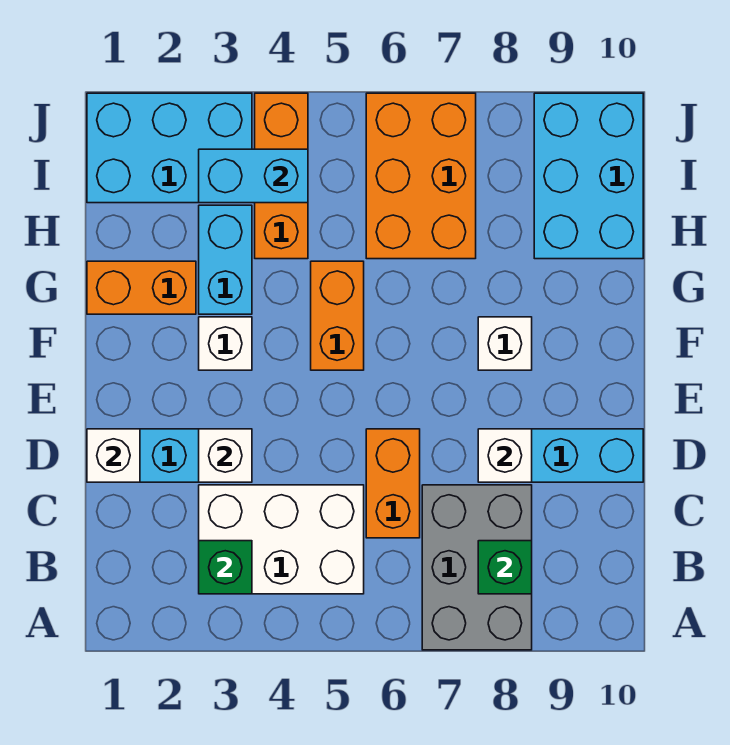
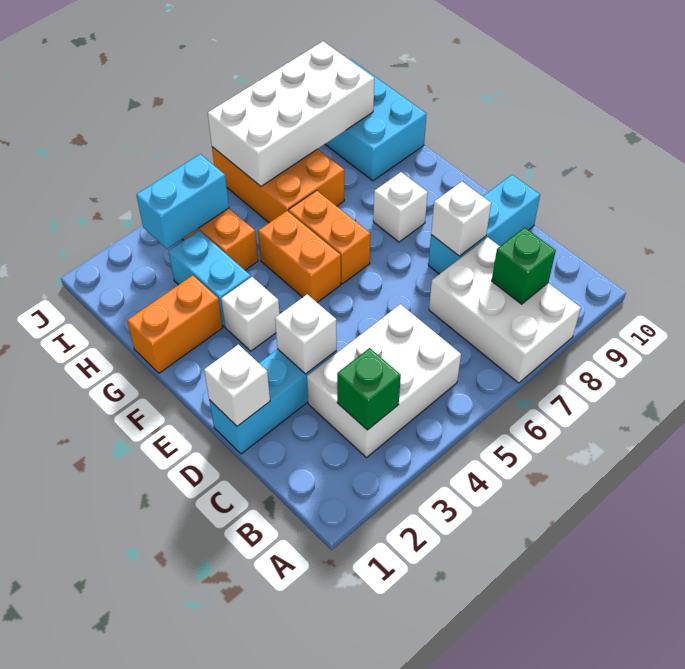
grey brick A7:C8 level 1 -> white brick A7:C8 level 1
orange brick C6:D6 level 1 -> orange brick F6:G6 level 1
cyan brick I1:J3 level 1 -> none
none -> white brick I6:J9 level 2

